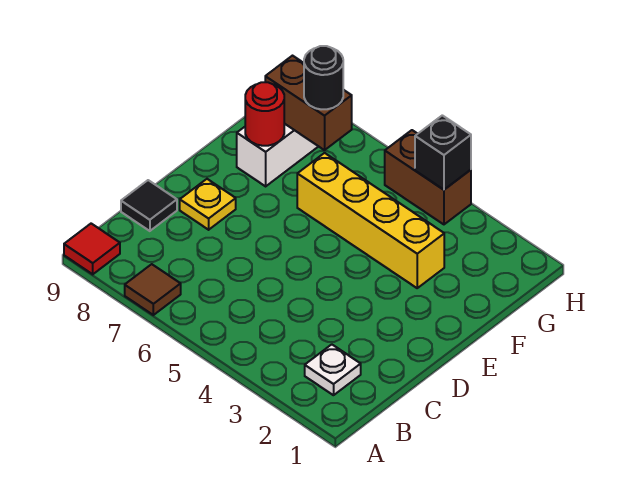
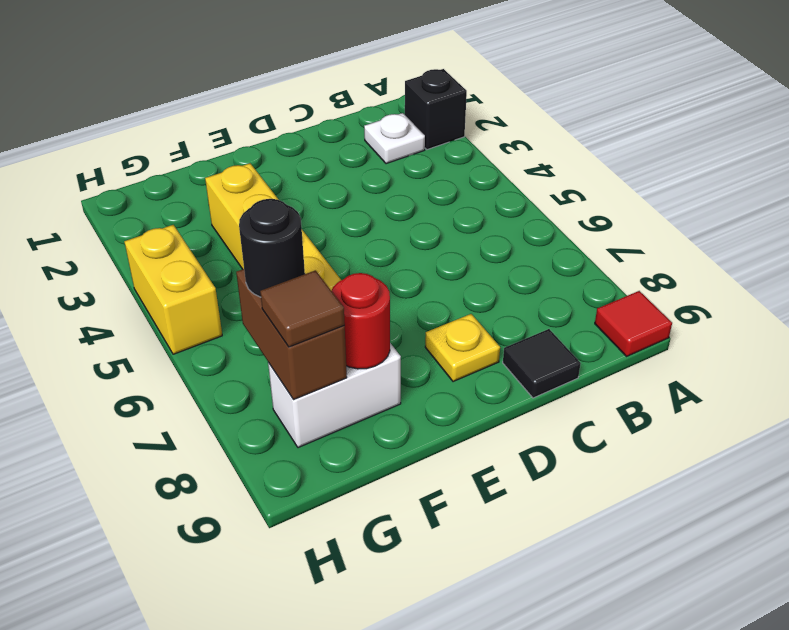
brown tile A7 level 1 -> brown tile G8 level 3
brown brick H4:H5 level 1 -> yellow brick H4:H5 level 1
black brick H4 level 2 -> black brick A2 level 1

